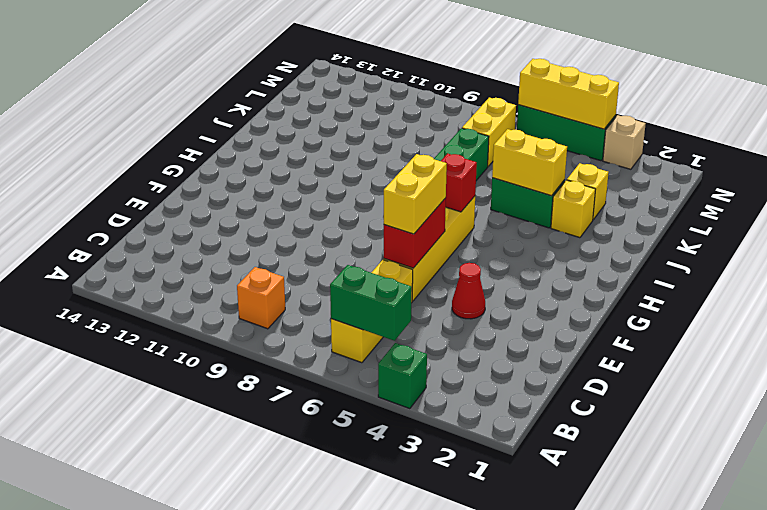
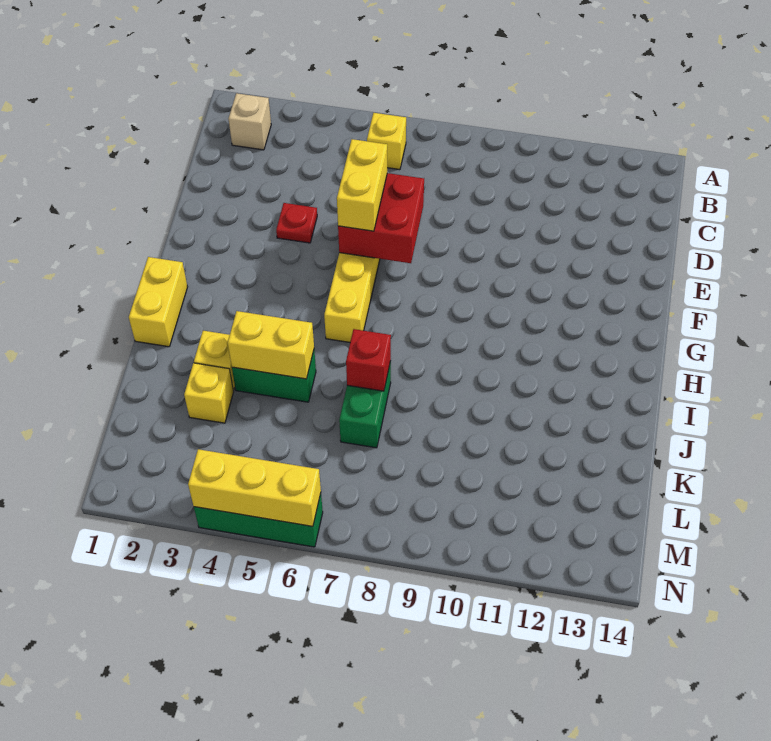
green brick A4 level 1 -> none
green brick B5:B6 level 2 -> none
yellow brick B6:D6 level 1 -> yellow brick B6 level 1
orange brick B9 level 1 -> none
red cone E4 level 1 -> red plate E4 level 1
red brick E6:F6 level 2 -> red brick E6:F7 level 2
red brick H6 level 2 -> red brick J7 level 2
yellow brick L7:M7 level 1 -> yellow brick H1:I1 level 1
tan brick N3 level 1 -> tan brick B2 level 1

